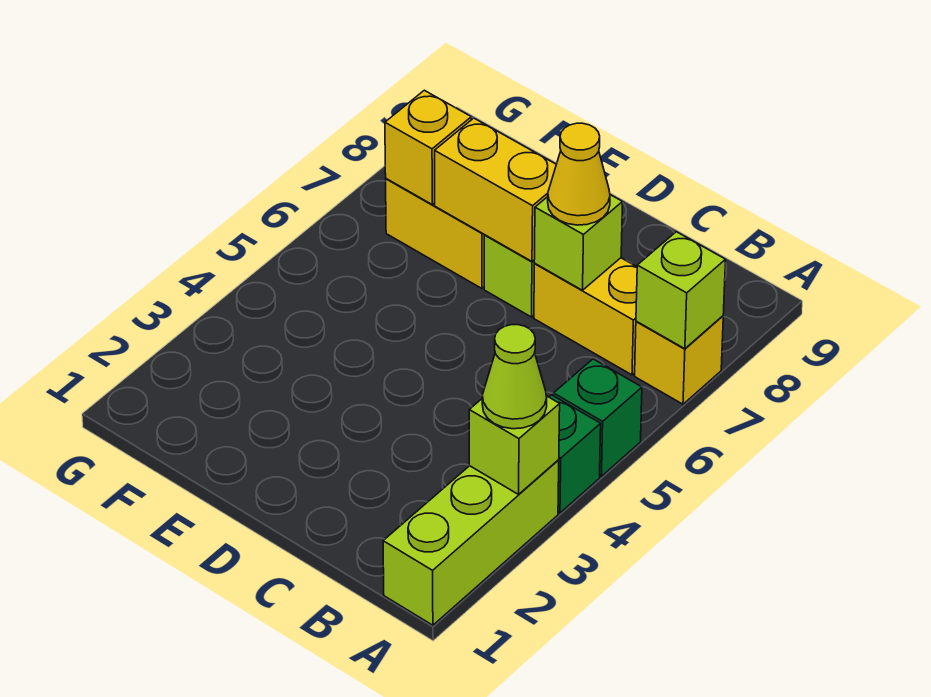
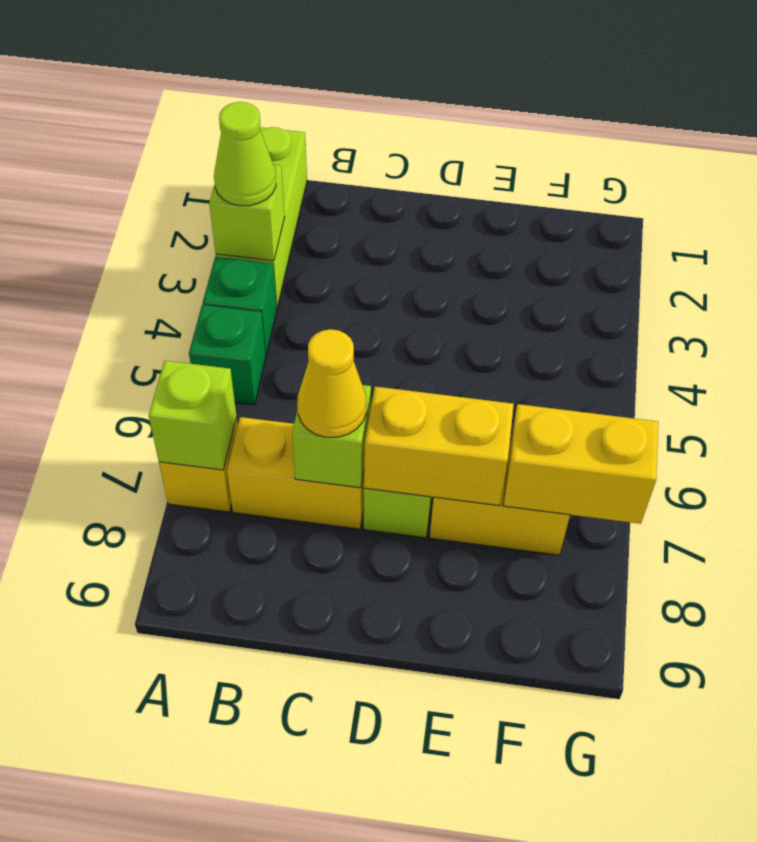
yellow brick F7 level 2 -> yellow brick F7:G7 level 2

